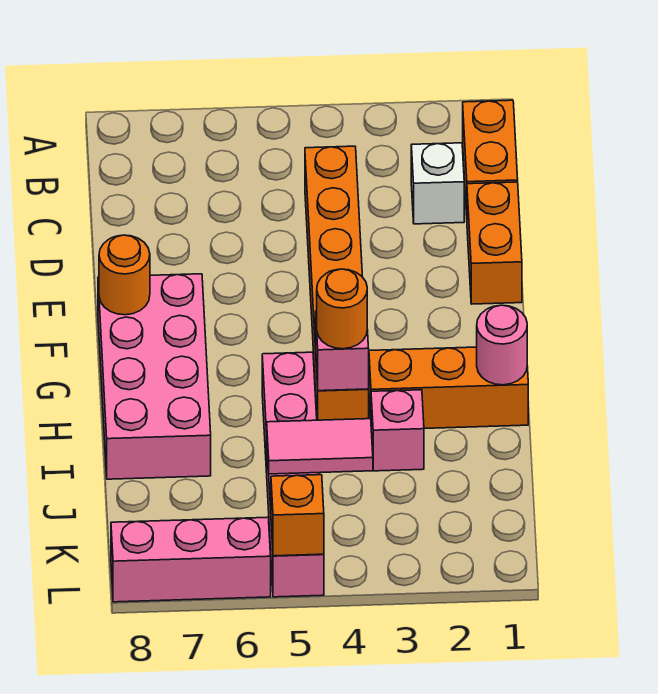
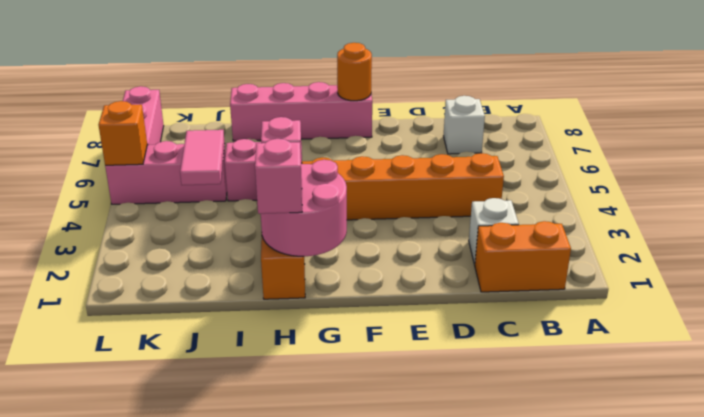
none -> white brick C7 level 1
orange brick D1:E1 level 1 -> none
pink brick F7:I8 level 1 -> pink brick F8:I8 level 1
pink round brick H1 level 2 -> pink round brick G1:H2 level 2
orange round brick H4 level 3 -> none
pink brick I3 level 1 -> pink brick H1 level 3

